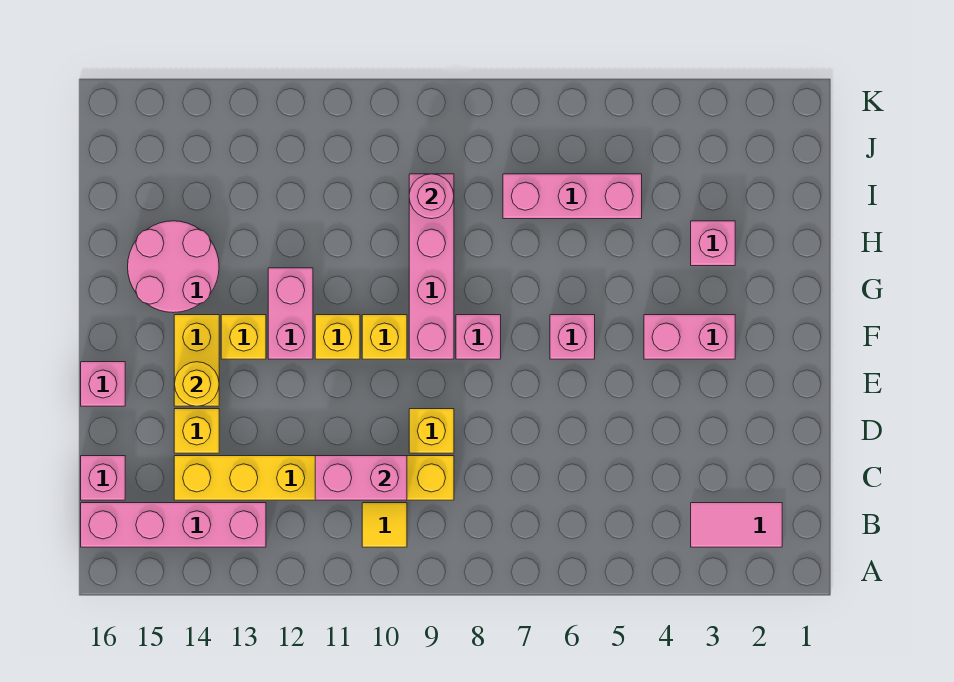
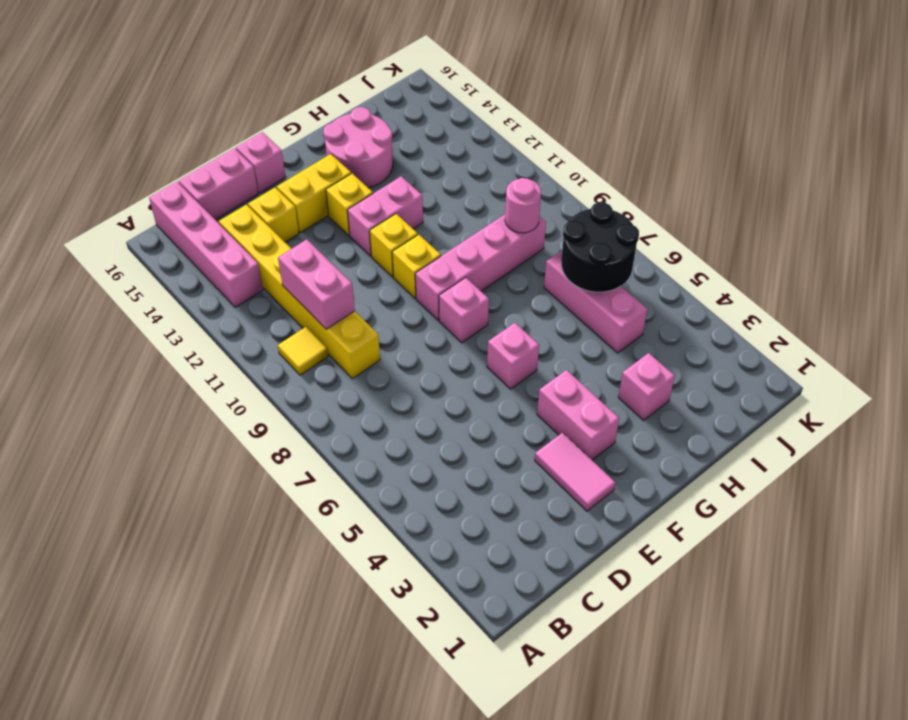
pink tile B2:B3 level 1 -> pink tile E2:E3 level 1
pink brick C16 level 1 -> pink brick C16:D16 level 1
yellow brick D9 level 1 -> none
yellow round brick E14 level 2 -> none
none -> black round brick I6:J7 level 2

